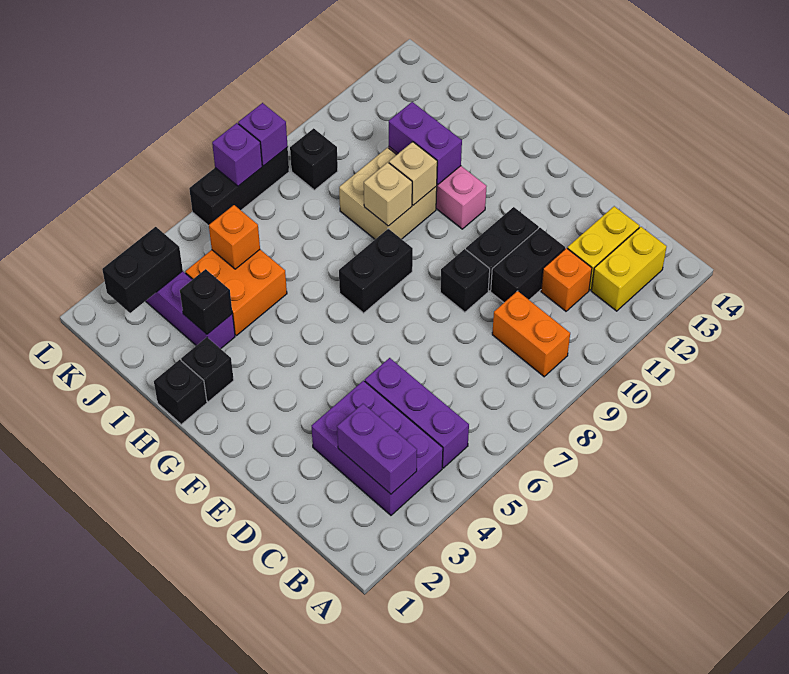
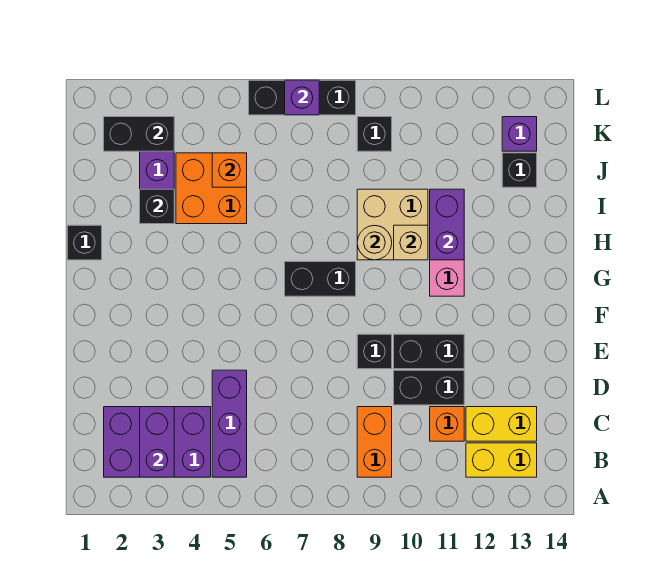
purple brick B3:D4 level 1 -> purple brick B2:C4 level 1
black brick H2 level 1 -> black brick J13 level 1
tan brick H9 level 2 -> tan round brick H9 level 2
purple brick L8 level 2 -> purple brick K13 level 1

